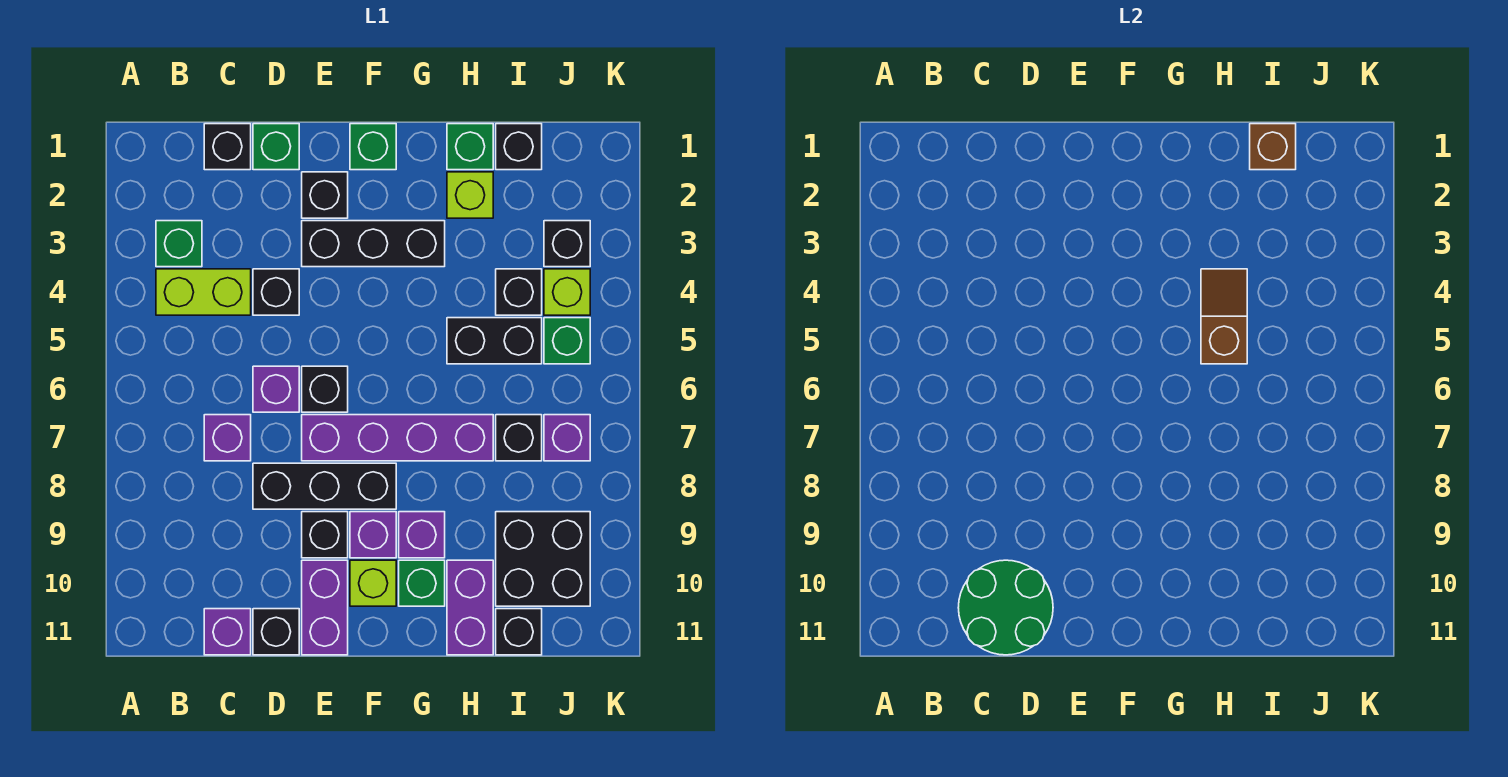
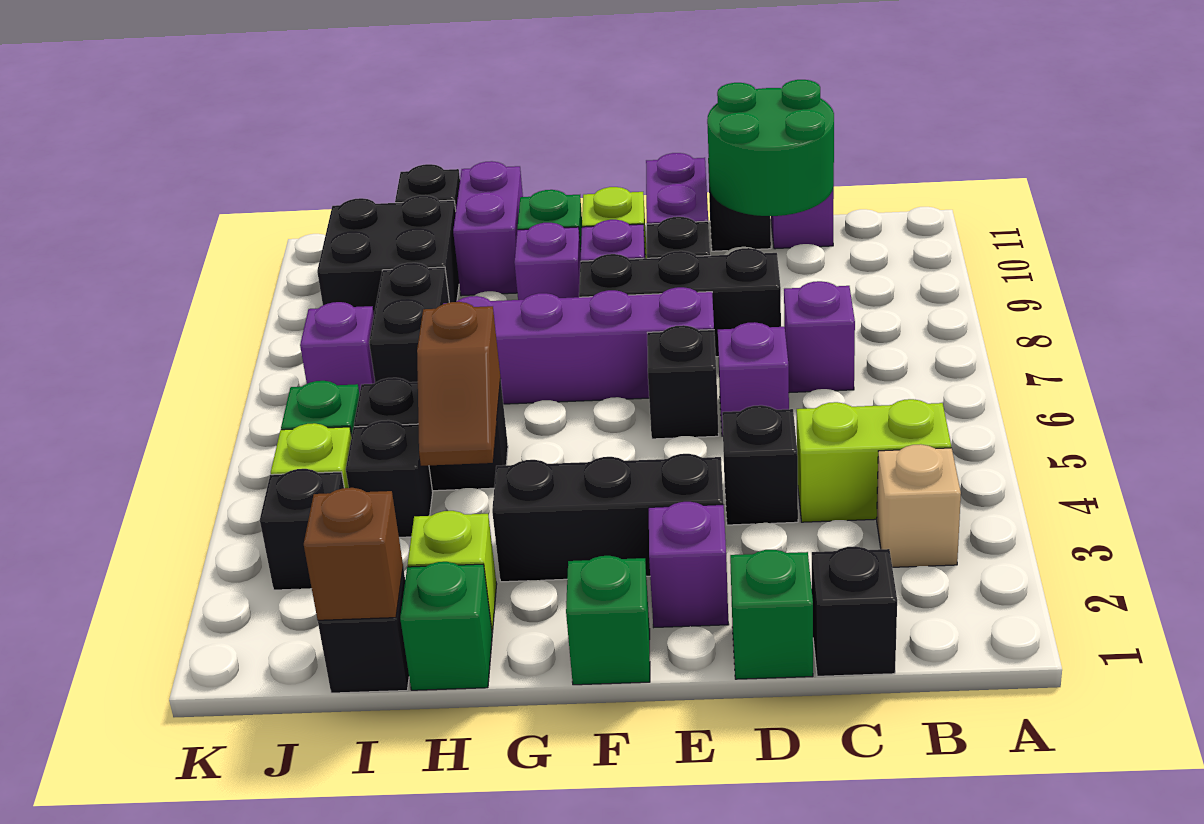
green brick B3 level 1 -> tan brick B3 level 1
black brick E2 level 1 -> purple brick E2 level 1
black brick I7 level 1 -> black brick I7:I8 level 1

